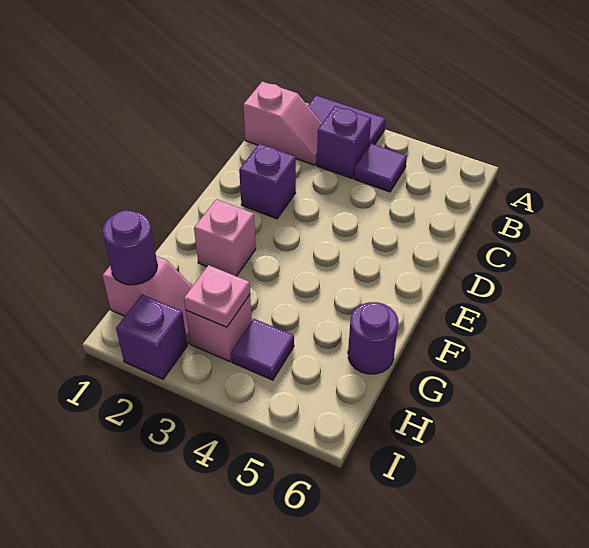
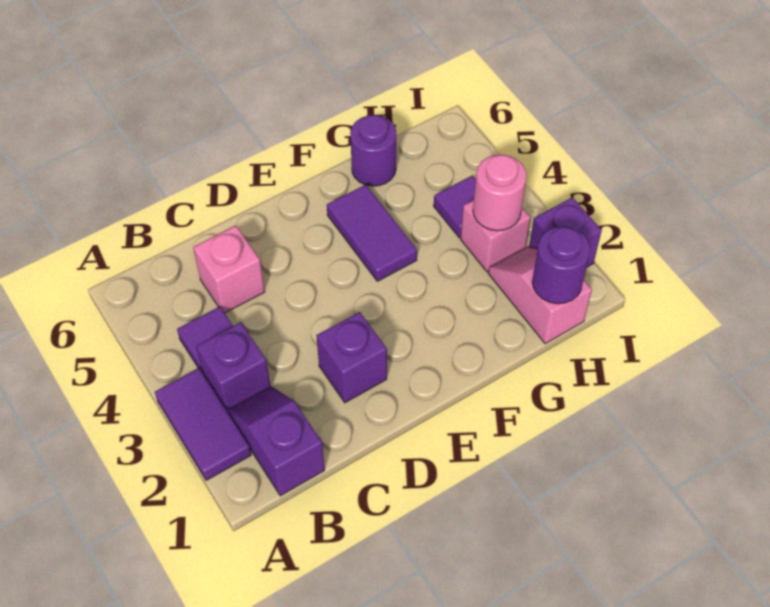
pink slope B1:B2 level 1 top 1 -> purple slope B1:B2 level 1 top 1
pink brick F2 level 1 -> pink brick C5 level 1
none -> purple tile F4:F5 level 1
pink plate H3 level 2 -> pink round brick H3 level 2

